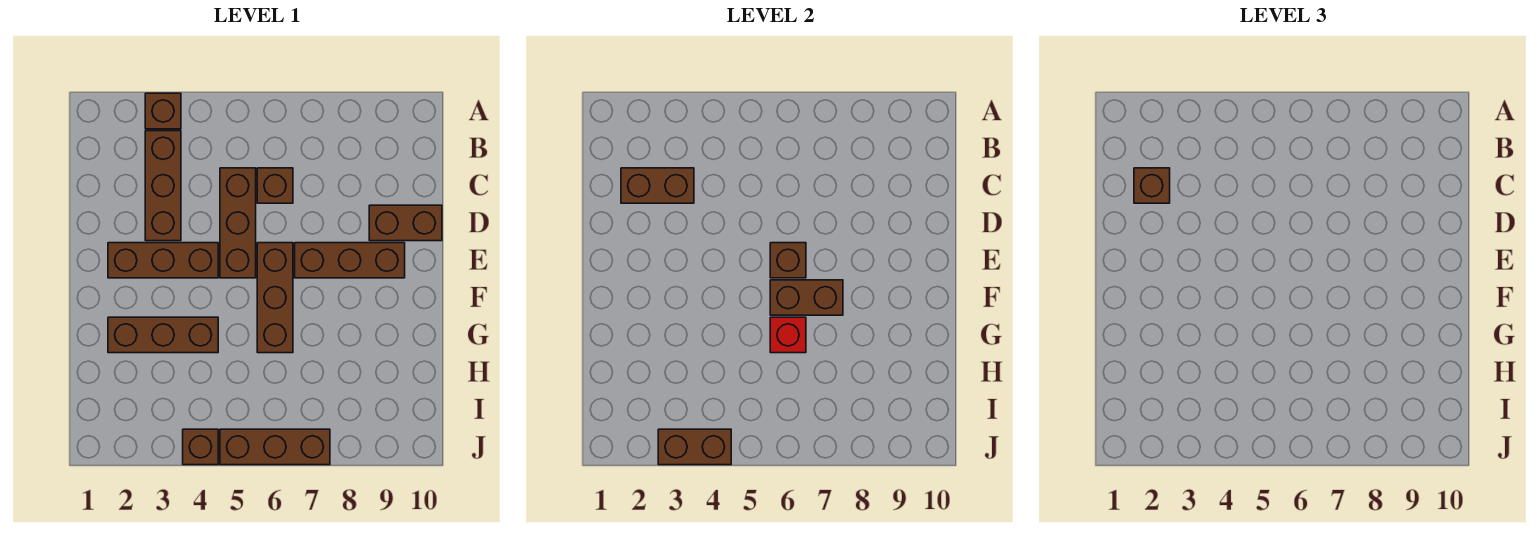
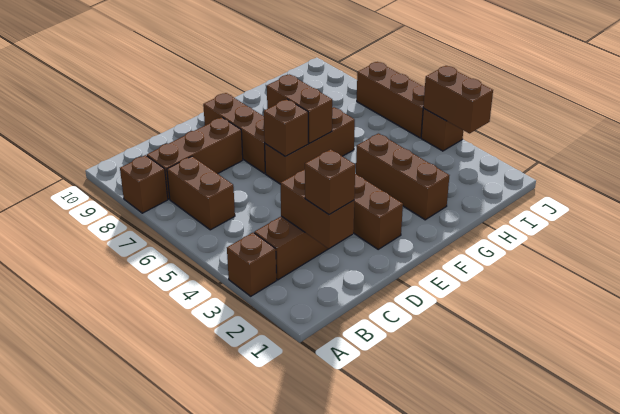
brown brick C5:E5 level 1 -> brown brick B8:D8 level 1
brown brick C6 level 1 -> brown brick A8 level 1
brown brick D9:D10 level 1 -> brown brick B6:B7 level 1
red brick G6 level 2 -> none

